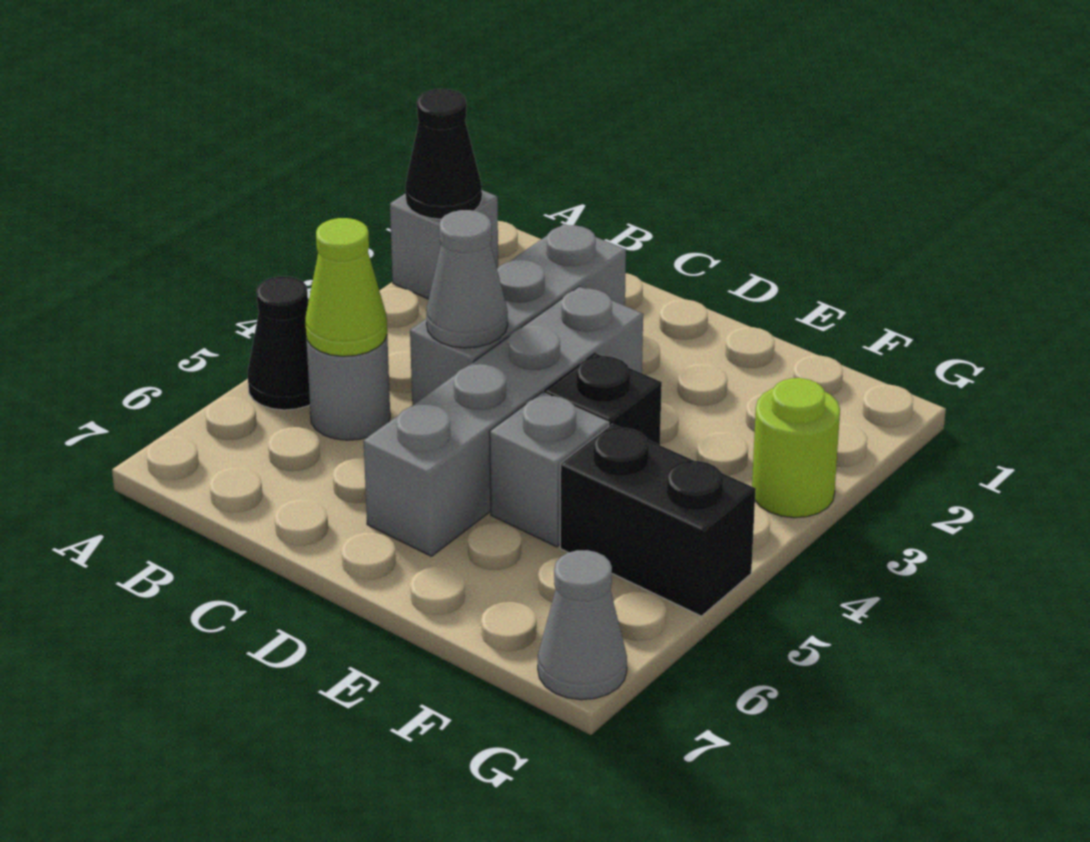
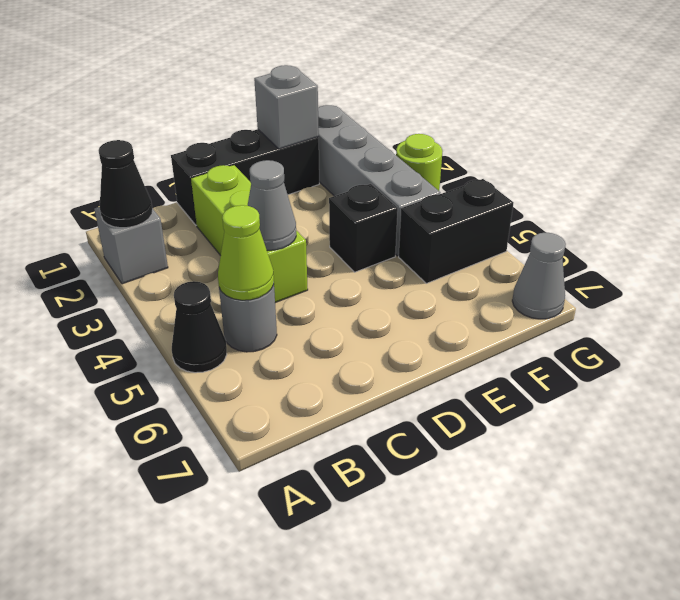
none -> black brick C1:E1 level 1
grey brick C2:C4 level 1 -> lime brick C2:C4 level 1
grey brick D3:D6 level 1 -> grey brick F1:F4 level 1
grey brick E5 level 1 -> grey brick E1 level 2

